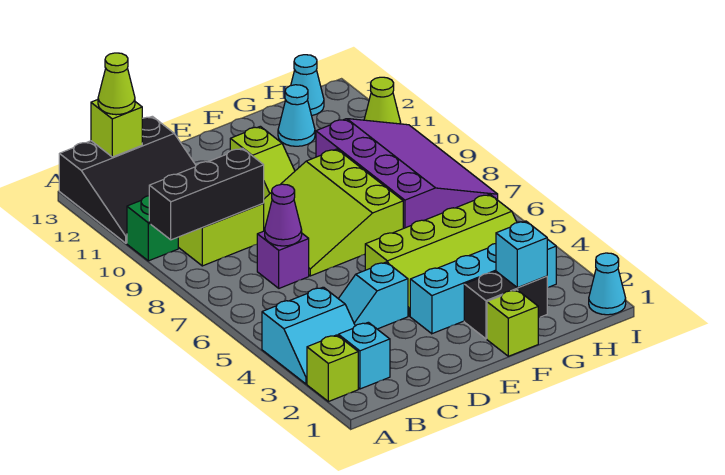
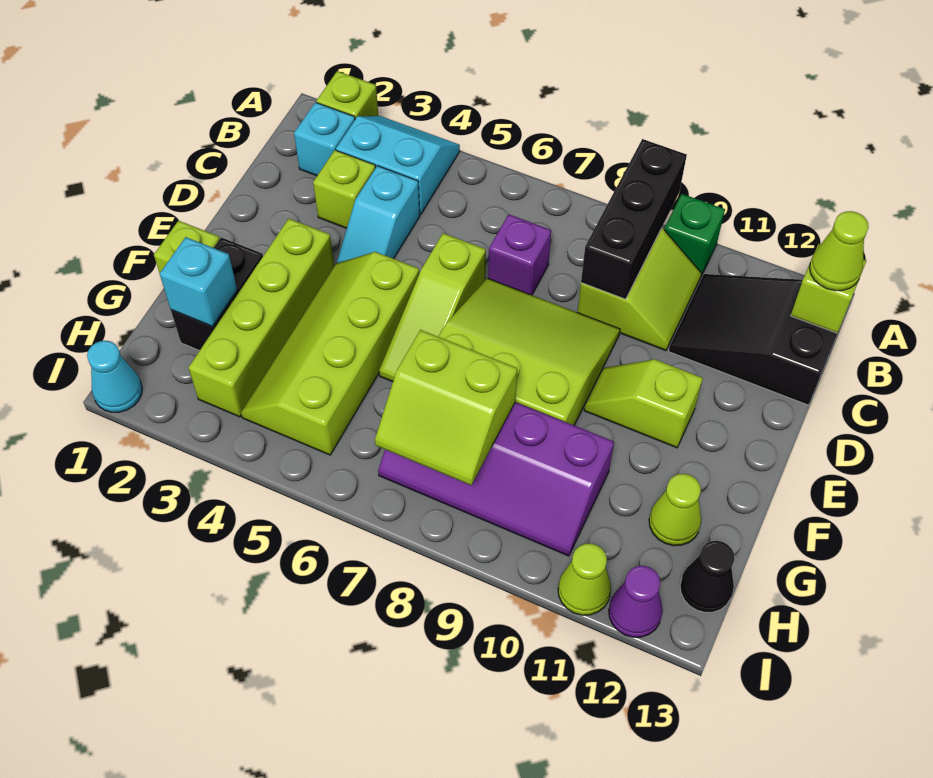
cyan slope A3:B4 level 1 top 4 -> cyan slope A3:B4 level 1 top B
black slope A11:C13 level 1 top 13 -> black slope B11:C13 level 1 top 13
none -> lime brick C3 level 1
cyan slope C4:D4 level 1 top D -> cyan slope C4:D4 level 1 top C
purple cone C7 level 2 -> purple cone I12 level 1
none -> lime slope D6:F6 level 1 top D
cyan brick E3:H3 level 1 -> lime brick E3:H3 level 1
purple slope G7:I10 level 1 top G -> purple slope G7:H10 level 1 top G
none -> lime slope G7:H8 level 2 top G
cyan cone G12 level 1 -> lime cone G12 level 1
cyan cone H13 level 1 -> black cone H13 level 1

